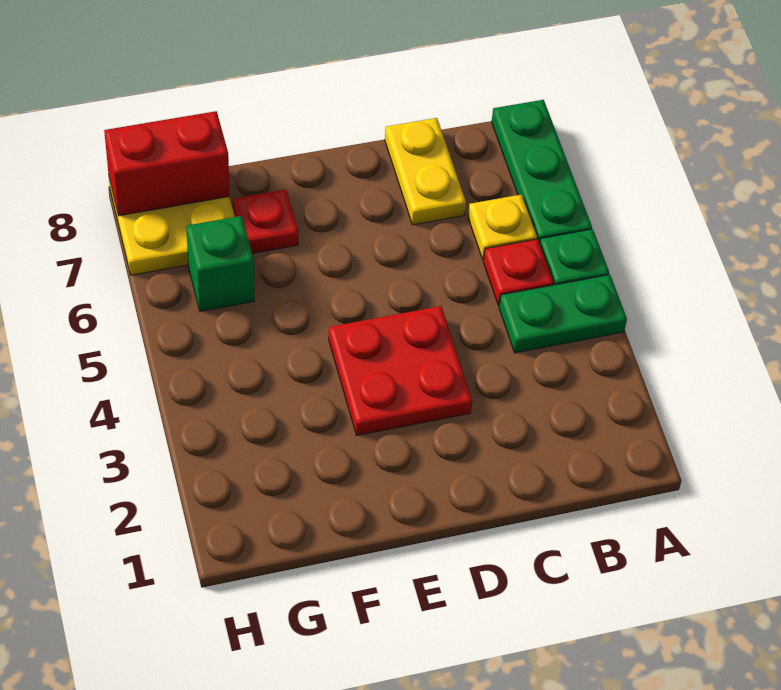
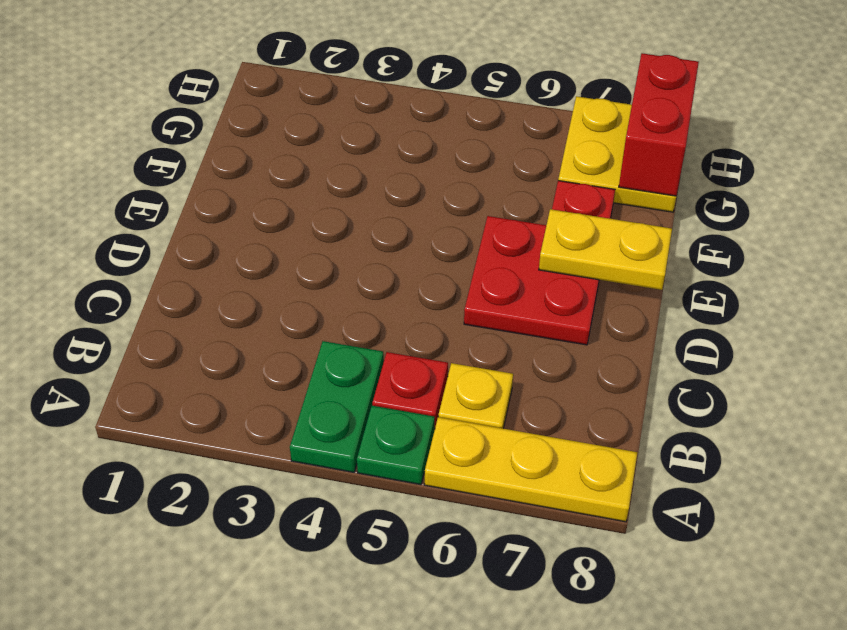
green plate A6:A8 level 1 -> yellow plate A6:A8 level 1
yellow plate C7:C8 level 1 -> yellow plate E7:E8 level 2
red plate D3:E4 level 1 -> red plate D6:E7 level 1
green brick G6 level 1 -> none

